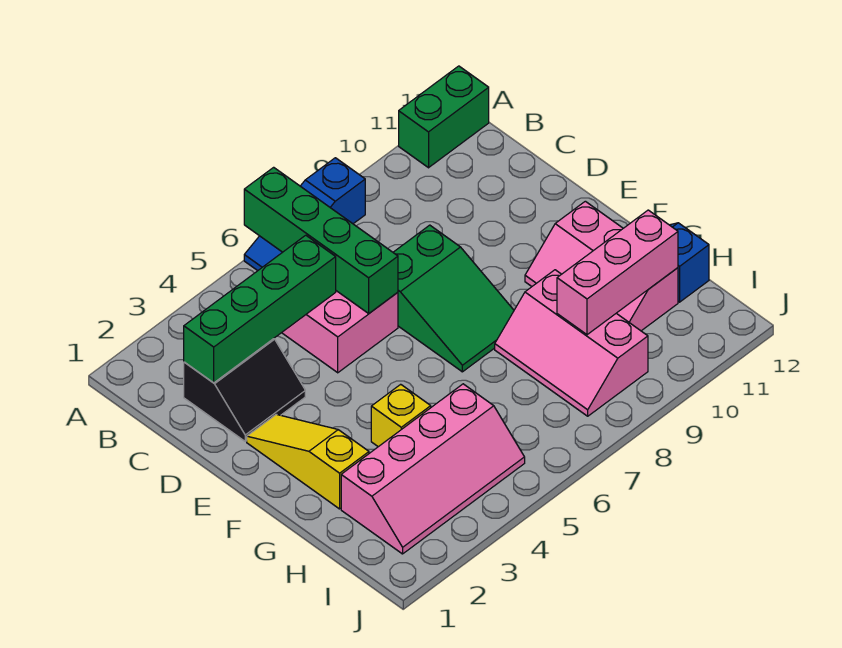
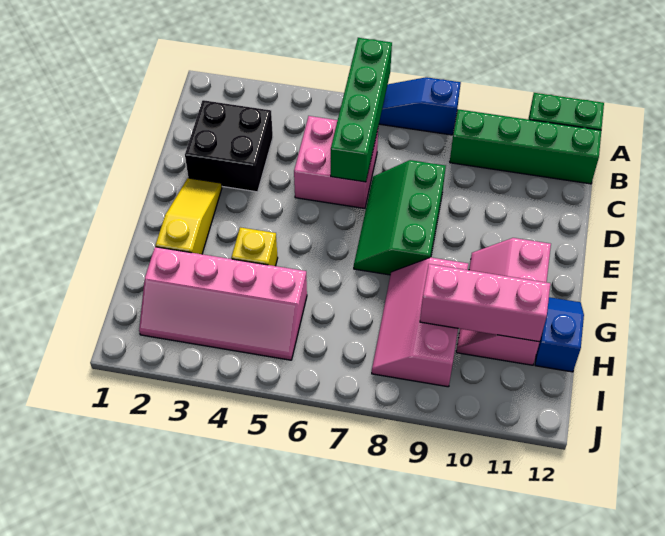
black slope C2:D3 level 1 top C -> black brick C2:D3 level 1
green brick C2:C5 level 2 -> green brick B9:B12 level 1
green slope D7:F8 level 1 top D -> green slope D7:F8 level 1 top 8

